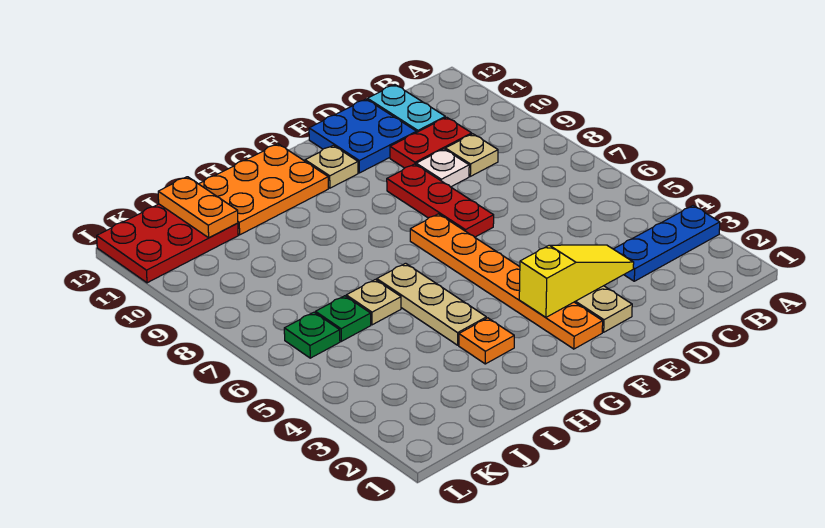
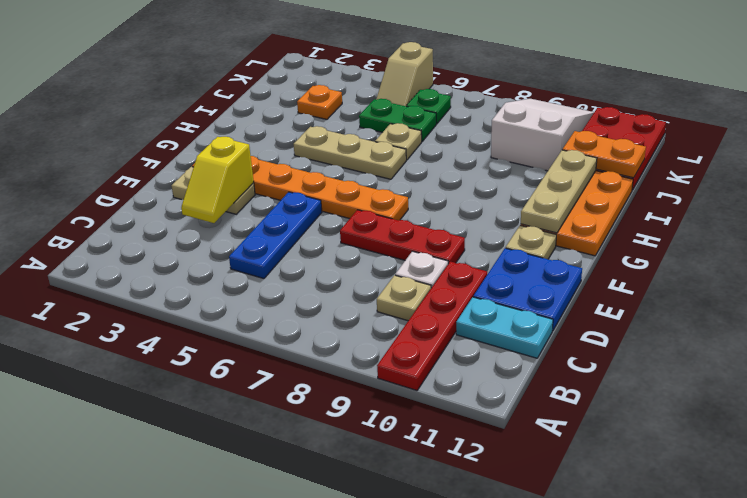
blue plate A3:C3 level 1 -> blue plate C5:E5 level 1
red plate C10:D10 level 1 -> red plate A10:D10 level 1
yellow slope D3:F3 level 2 top F -> yellow slope D3:E3 level 2 top E
none -> tan plate G11:I11 level 2
orange plate H3 level 1 -> orange plate J3 level 1
green plate J6 level 1 -> green plate J5:J6 level 1
none -> white slope J9:L10 level 1 top J
none -> tan slope K5:L5 level 1 top L

